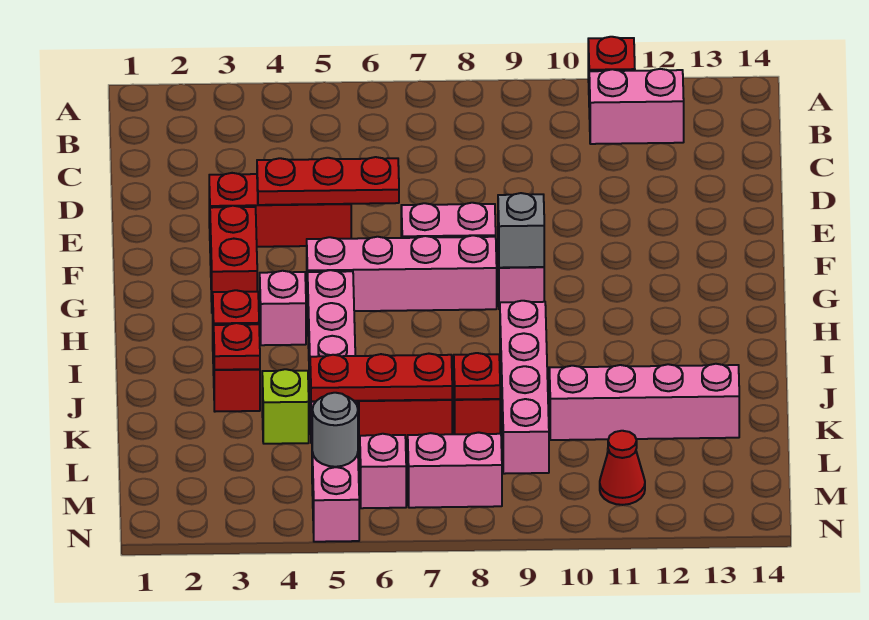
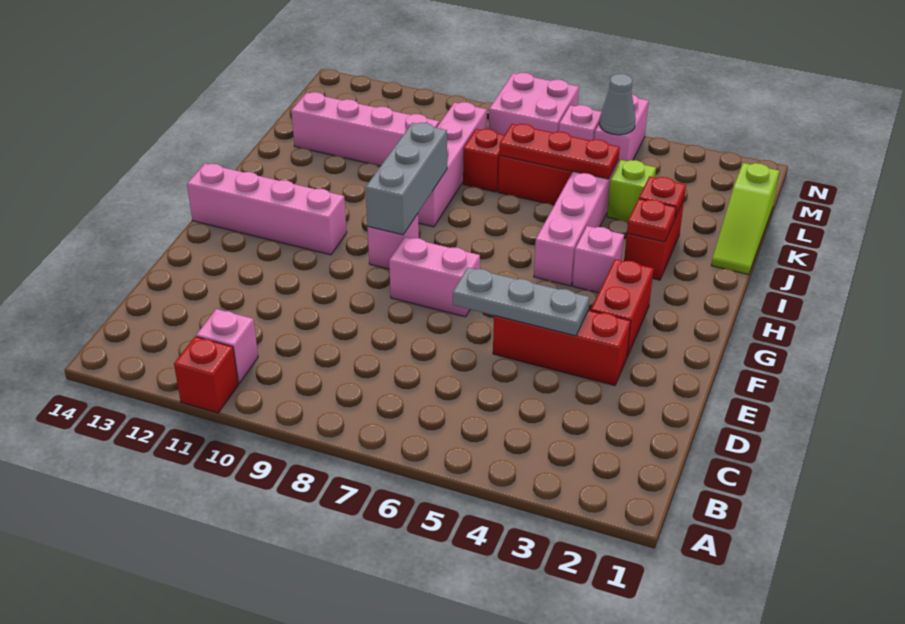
pink brick B11:B12 level 1 -> pink brick B11 level 1
red plate E4:E6 level 2 -> grey plate E4:E6 level 2
pink brick G5:G8 level 1 -> pink brick G11:G14 level 1
grey brick G9 level 2 -> grey brick G9:I9 level 2
none -> lime slope J1:L1 level 1 top L
red plate K8 level 2 -> none
grey round brick M5 level 2 -> grey cone M5 level 2
pink brick M7:M8 level 1 -> pink brick M7:N8 level 1
red cone M11 level 1 -> none

